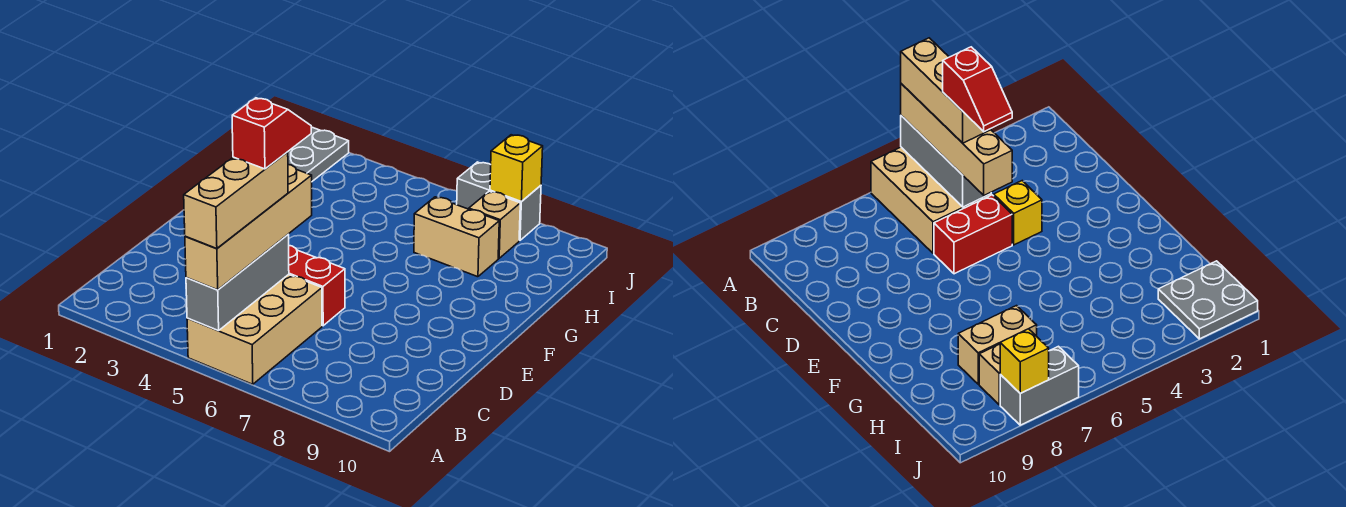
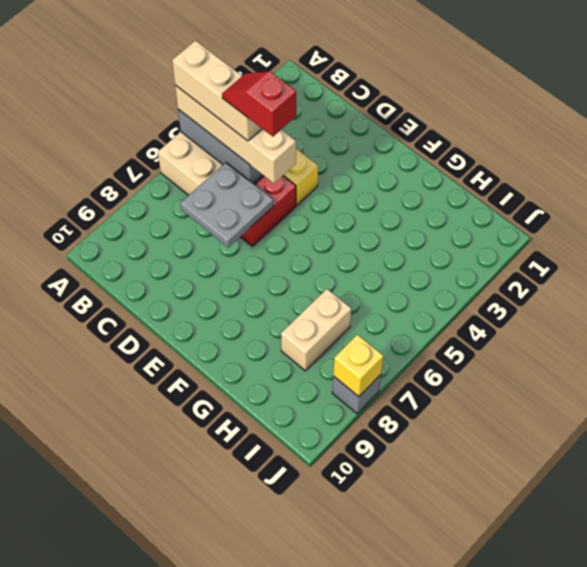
red slope C5:D5 level 5 top C -> red slope C5:D5 level 5 top D
grey plate I1:J2 level 1 -> grey plate C6:D7 level 2
tan brick I8 level 1 -> none
grey brick J7:J8 level 1 -> grey brick J8 level 1

